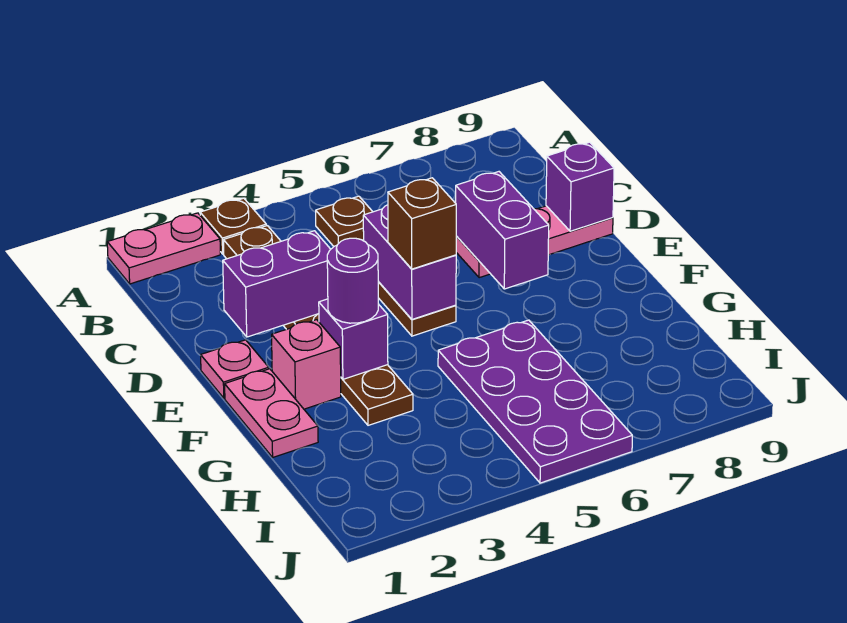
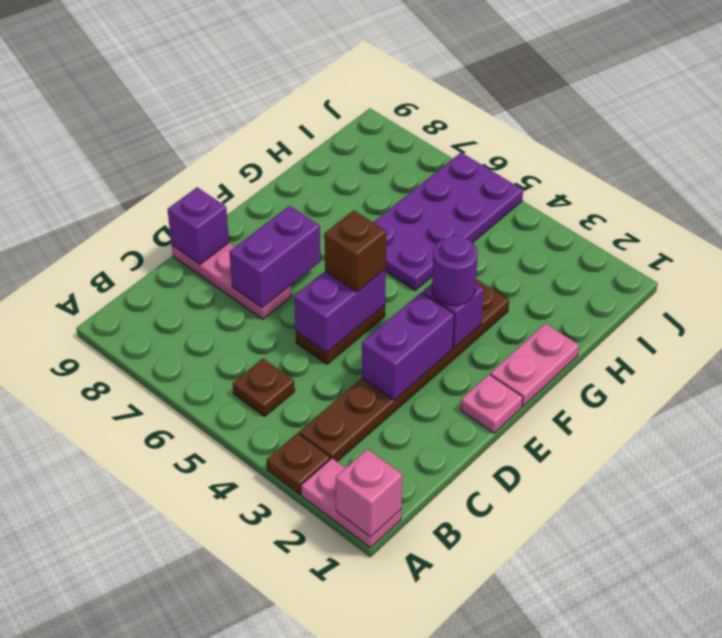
purple brick D2:D3 level 2 -> purple brick D3:E3 level 2
pink brick F2 level 1 -> pink brick A1 level 2

